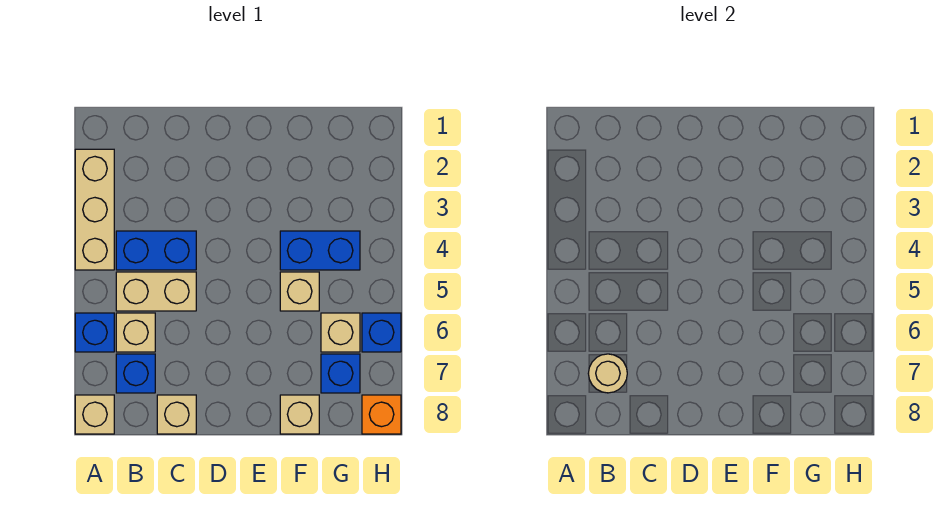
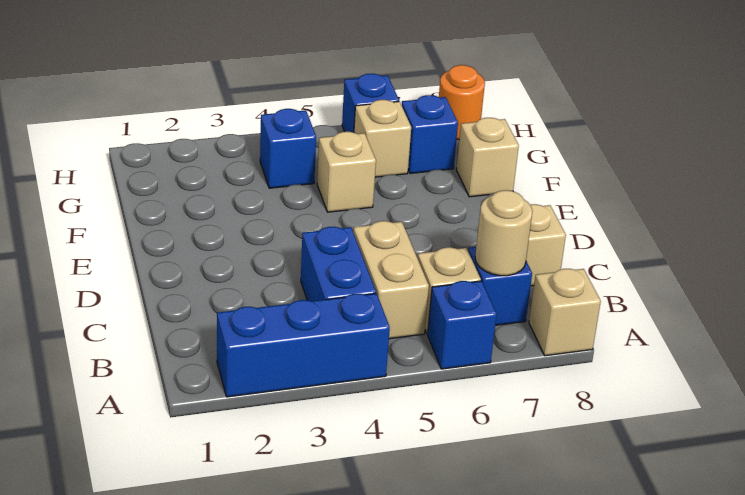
tan brick A2:A4 level 1 -> blue brick A2:A4 level 1
blue brick F4:G4 level 1 -> blue brick G4 level 1
orange brick H8 level 1 -> orange round brick H8 level 1

